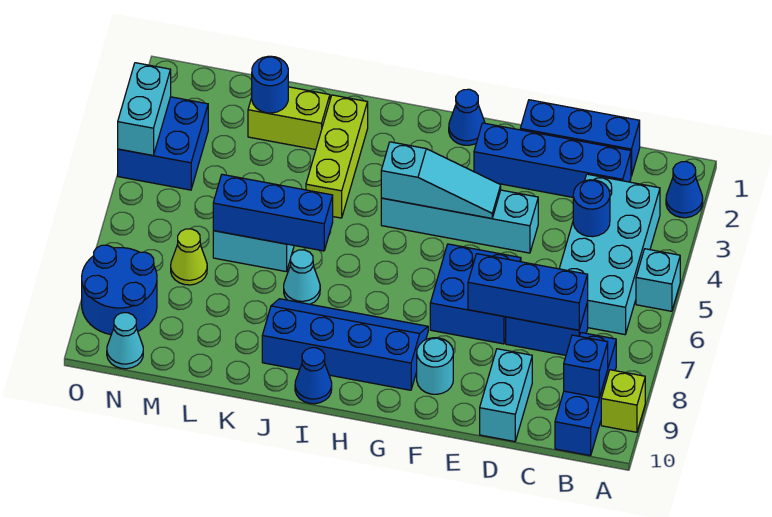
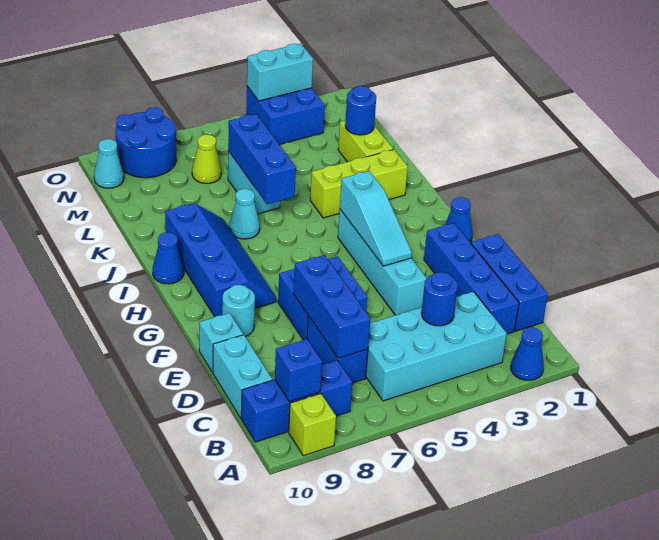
cyan brick A5 level 1 -> cyan brick E10 level 1
cyan brick D9:D10 level 1 -> cyan brick C10:D10 level 1

